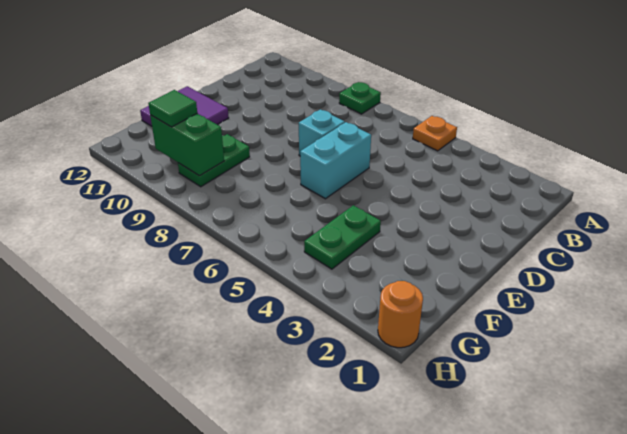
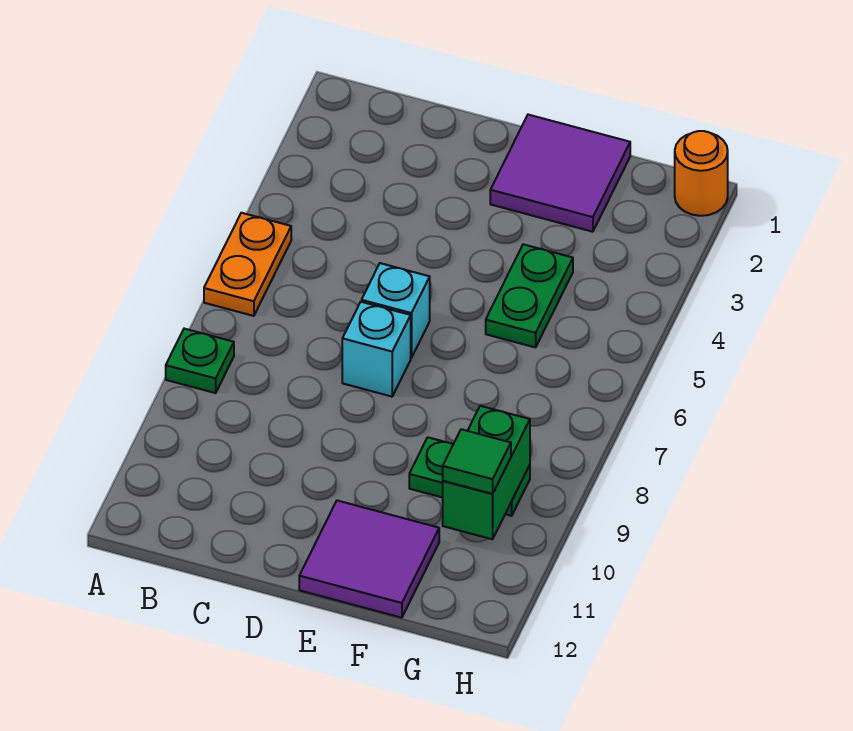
orange plate A5 level 1 -> orange plate A5:A6 level 1
cyan brick D6:E6 level 1 -> cyan brick D6 level 1
none -> purple tile E1:F2 level 1
green plate F4:G4 level 1 -> green plate F4:F5 level 1

